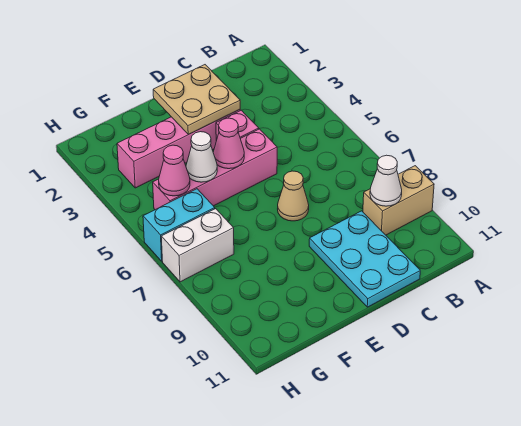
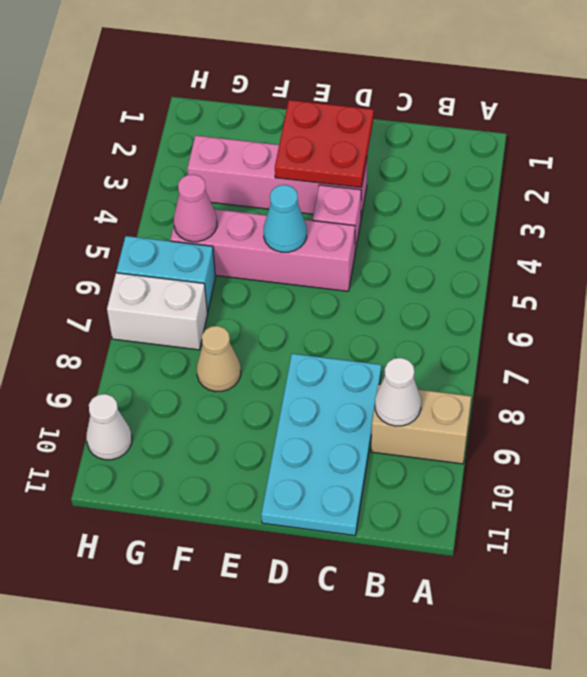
cyan plate C9:D11 level 1 -> cyan plate C8:D11 level 1
tan plate D2:E3 level 2 -> red plate D2:E3 level 2
tan cone D7 level 1 -> tan cone F8 level 1
pink cone E5 level 2 -> cyan cone E5 level 2
white cone F5 level 2 -> white cone H10 level 1

